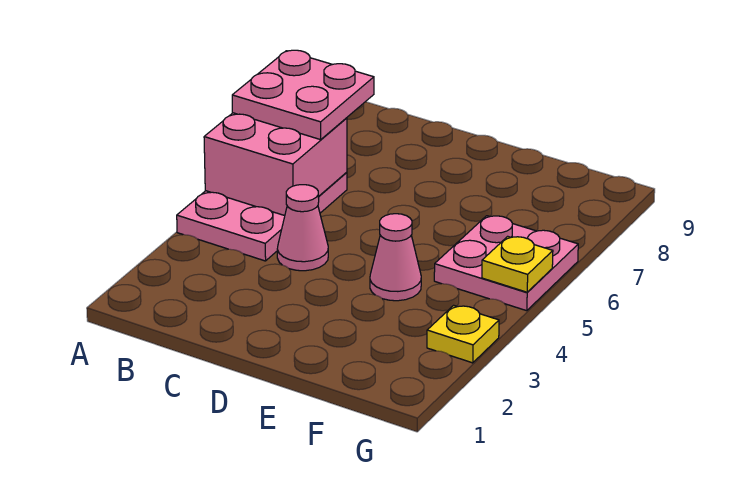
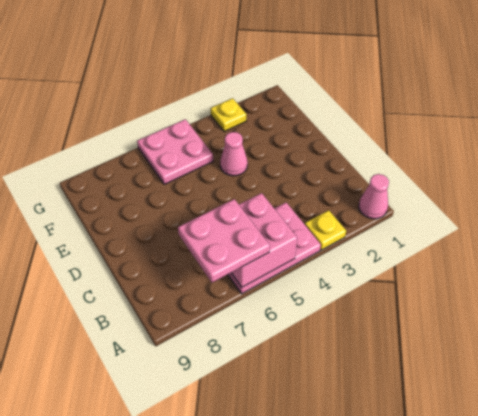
pink cone C4 level 1 -> pink cone A1 level 1
yellow plate G5 level 2 -> yellow plate A3 level 1

